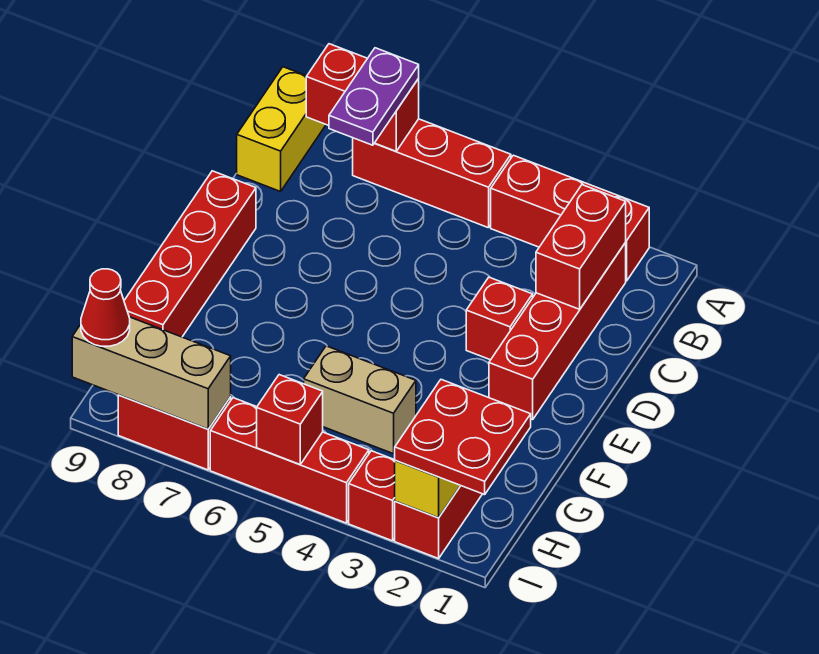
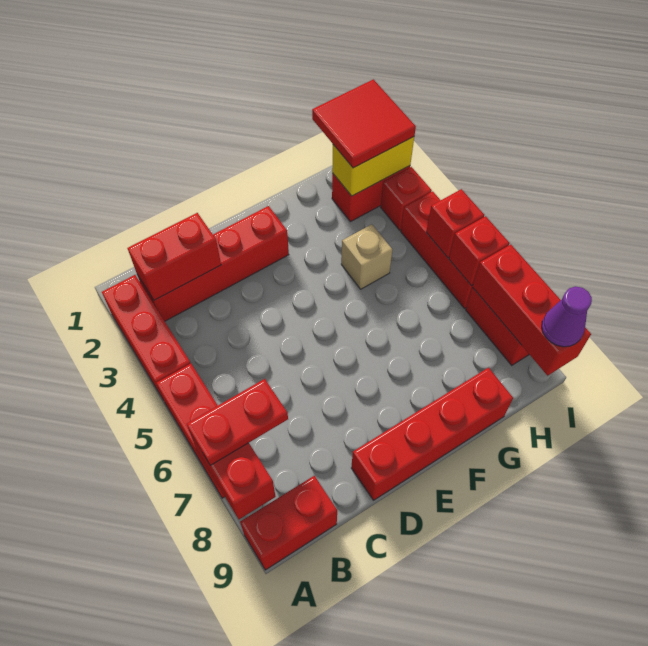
purple plate A7:B7 level 3 -> red plate A7:B7 level 3
yellow brick A9:B9 level 1 -> red brick A9:B9 level 1
red brick D3 level 1 -> red brick I6 level 2
tan brick G4:G5 level 1 -> tan brick G4 level 1
red plate H1:I2 level 3 -> red tile H1:I2 level 3
tan brick I7:I9 level 2 -> red brick I7:I9 level 2
red cone I9 level 3 -> purple cone I9 level 3

